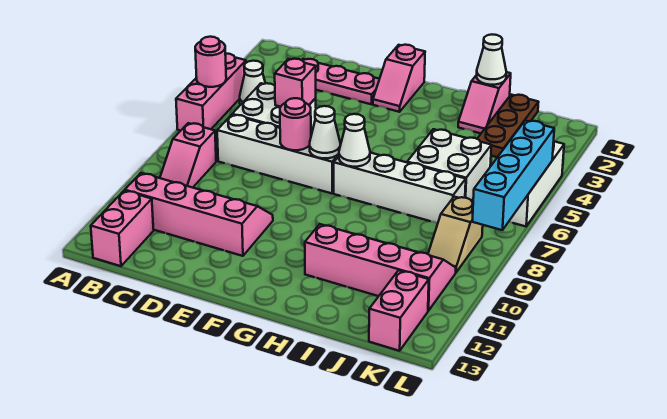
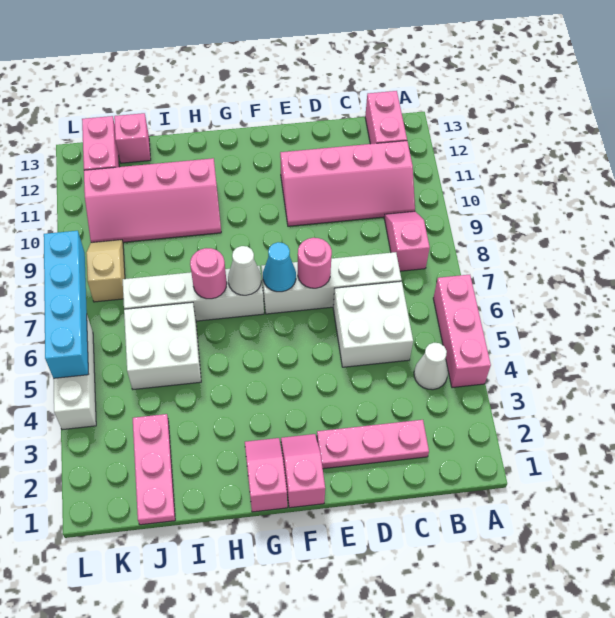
pink round brick A5 level 2 -> pink round brick H7 level 2
pink brick D5 level 2 -> pink brick J13 level 1
white cone F7 level 2 -> cyan cone F7 level 2
pink slope I1:I2 level 1 top 1 -> pink slope G1:G2 level 1 top 1
white cone I1 level 2 -> none
brown plate J1:J3 level 1 -> pink plate J1:J3 level 1

